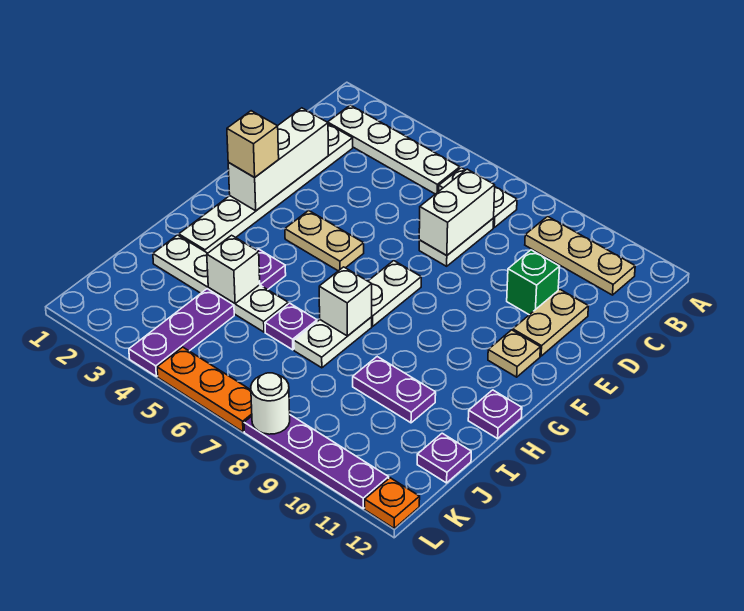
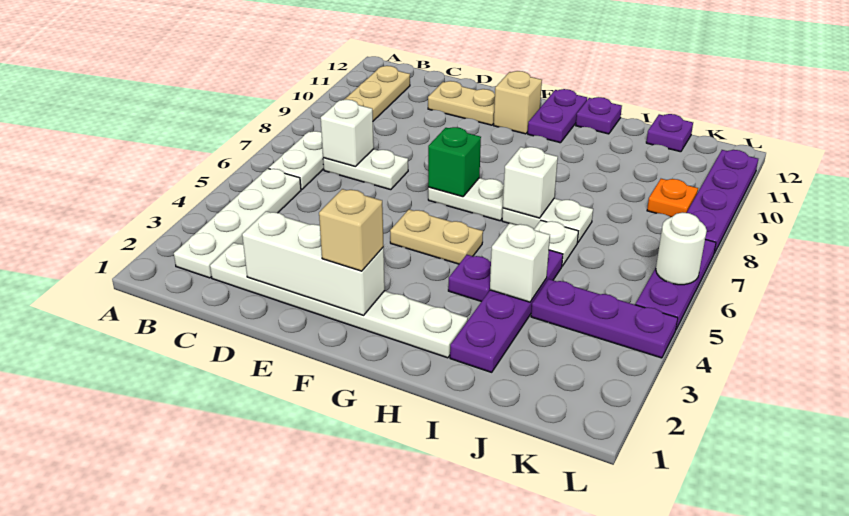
white brick C7:D7 level 2 -> white brick C7 level 2
green brick D10 level 1 -> green brick F7 level 2
tan plate F4:F5 level 1 -> tan plate F5:G5 level 1
tan plate F11 level 1 -> tan brick F11 level 1
white plate I2:I5 level 1 -> purple plate I2:I5 level 1
purple plate I6 level 1 -> white plate I6 level 1
purple plate I9:I10 level 1 -> purple plate G11:G12 level 1
orange plate L5:L7 level 1 -> purple plate L5:L7 level 1
white round brick L8 level 2 -> white round brick L6 level 2
orange plate L12 level 1 -> orange plate K9 level 1

